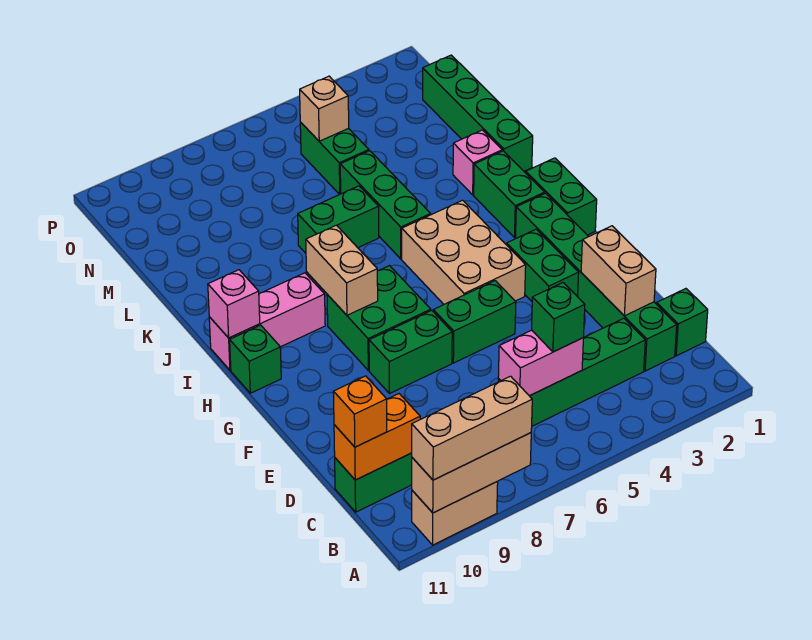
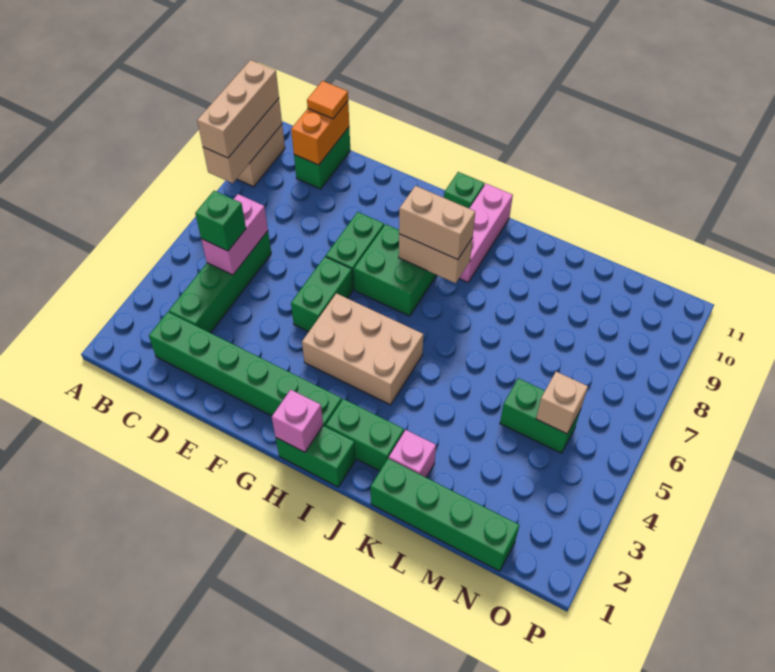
green brick C1 level 1 -> none
orange brick C11 level 3 -> orange tile C11 level 3
tan brick D2:E2 level 2 -> tan brick H8:I8 level 3
green brick F3:G3 level 1 -> none
pink brick I11 level 2 -> pink brick H1 level 2
green brick J5:L5 level 1 -> none
green brick K6:K7 level 1 -> none

